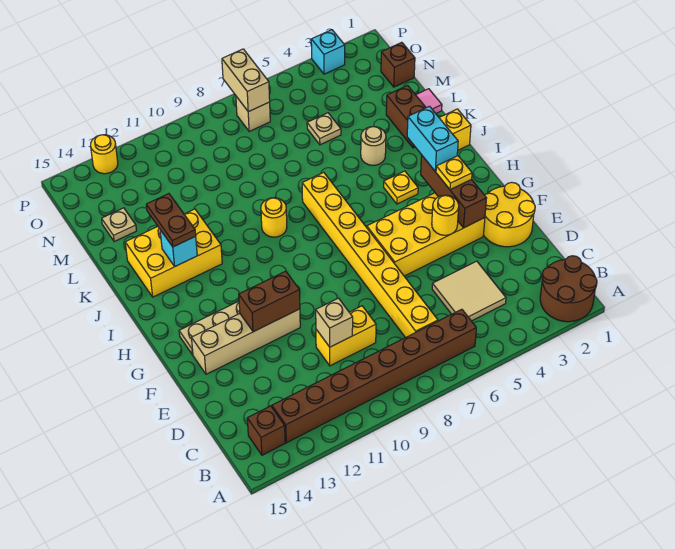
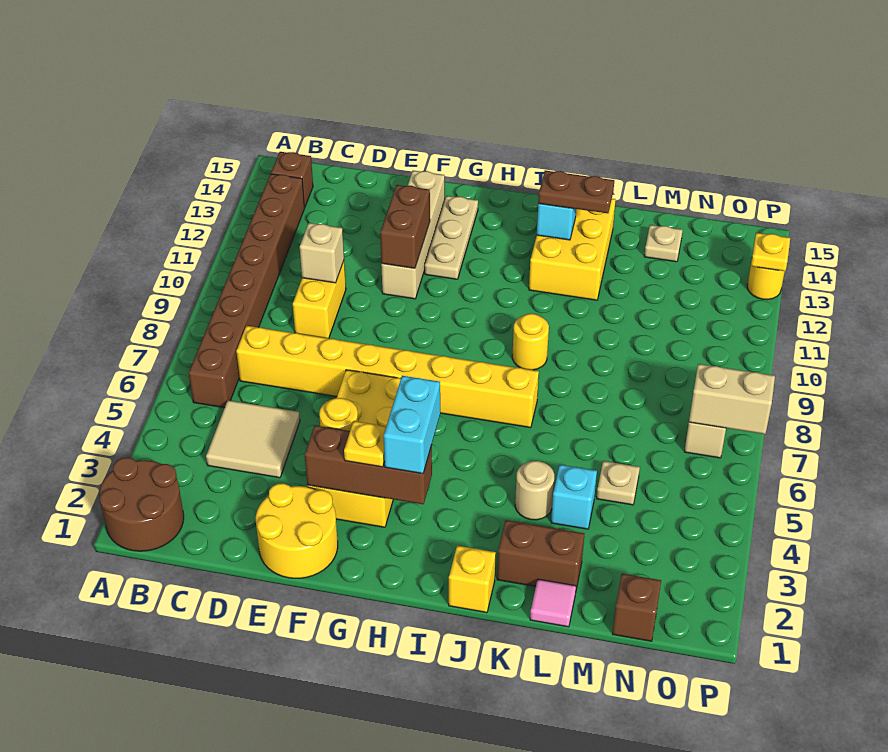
cyan brick H3:I3 level 3 -> cyan brick H3:H4 level 3
yellow plate I4 level 1 -> yellow plate P13 level 2
cyan brick P3 level 1 -> cyan brick L4 level 1

